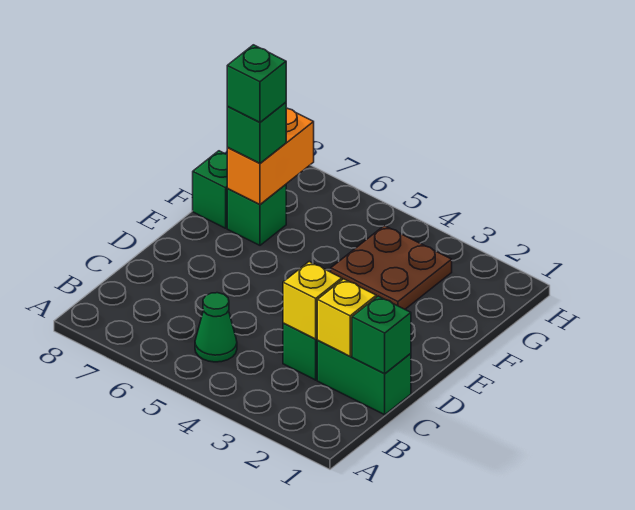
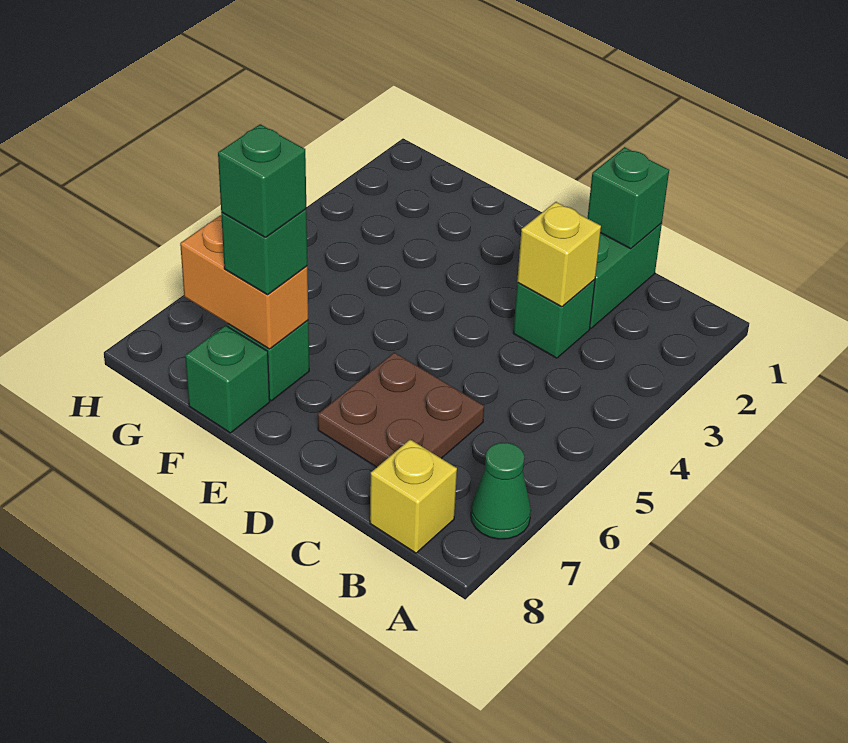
green cone B5 level 1 -> green cone A7 level 1
yellow brick C2 level 2 -> yellow brick B8 level 1
brown plate F3:G4 level 1 -> brown plate C6:D7 level 1

